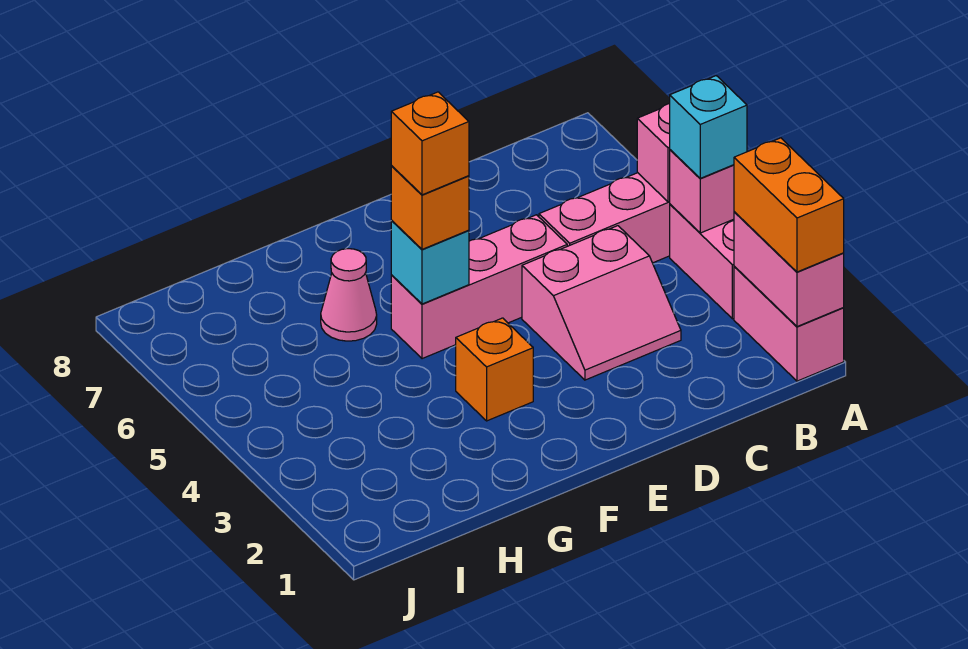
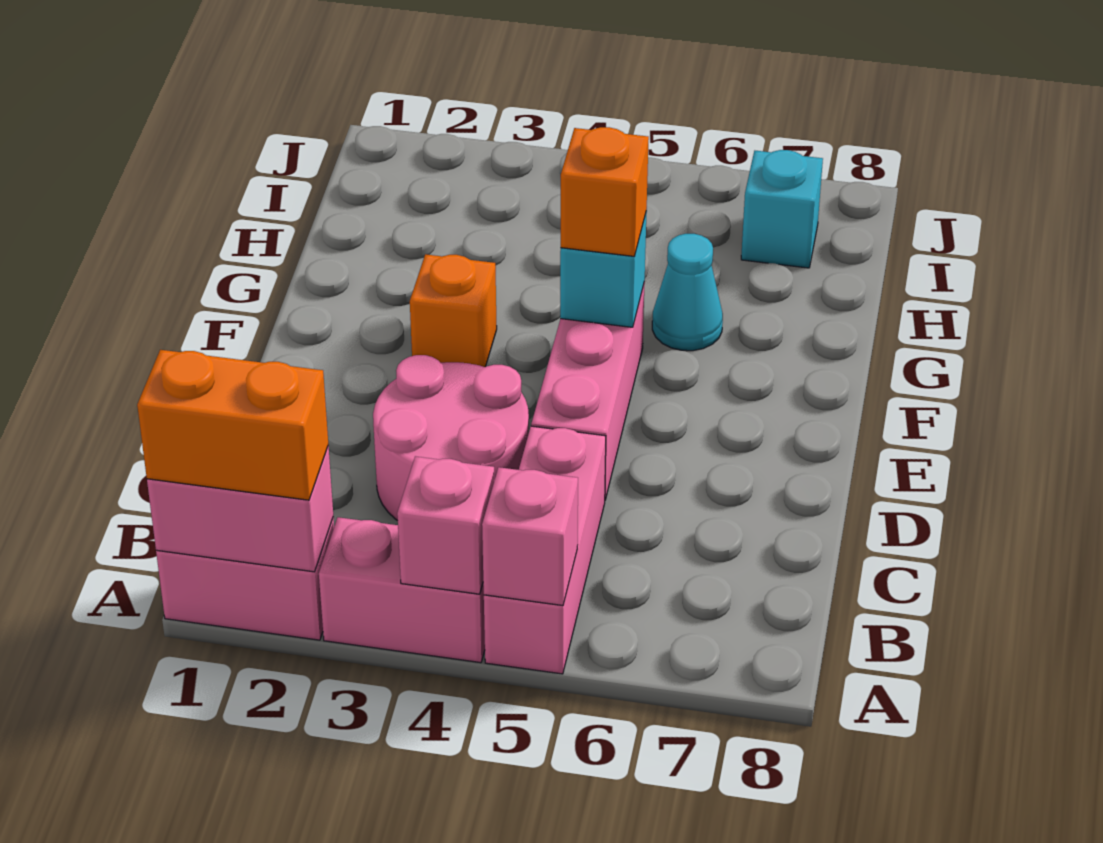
cyan brick A4 level 3 -> cyan brick I7 level 1
pink slope C3:D4 level 1 top 4 -> pink round brick C3:D4 level 1
orange brick F5 level 4 -> none
pink cone G6 level 1 -> cyan cone G6 level 1

